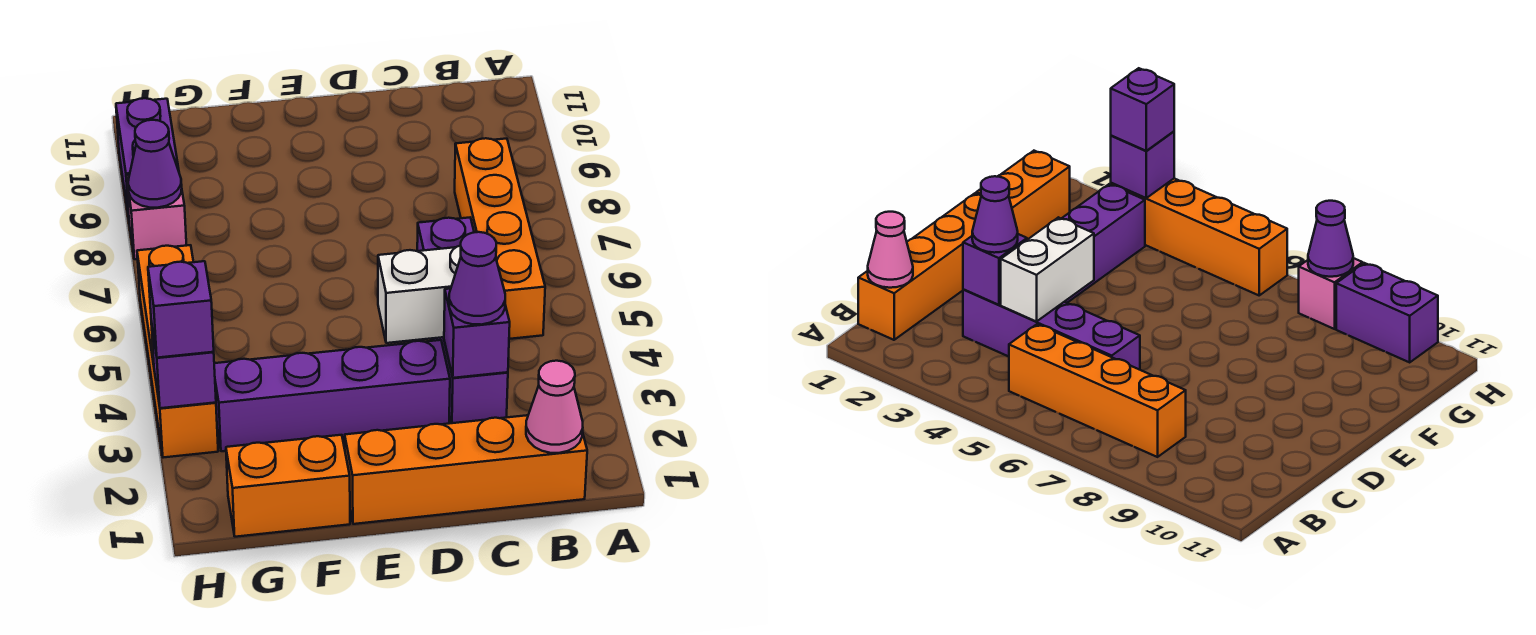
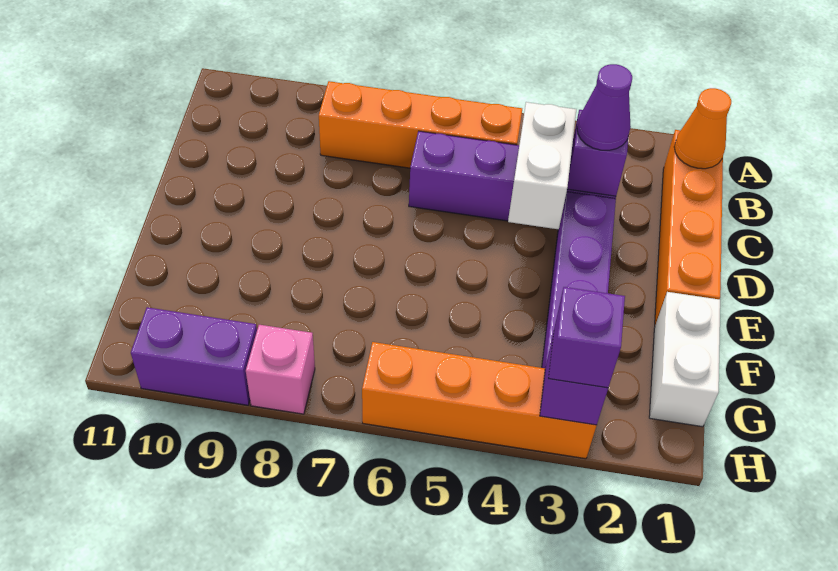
pink cone B1 level 2 -> orange cone B1 level 2
orange brick F1:G1 level 1 -> white brick F1:G1 level 1
purple cone H8 level 2 -> none

